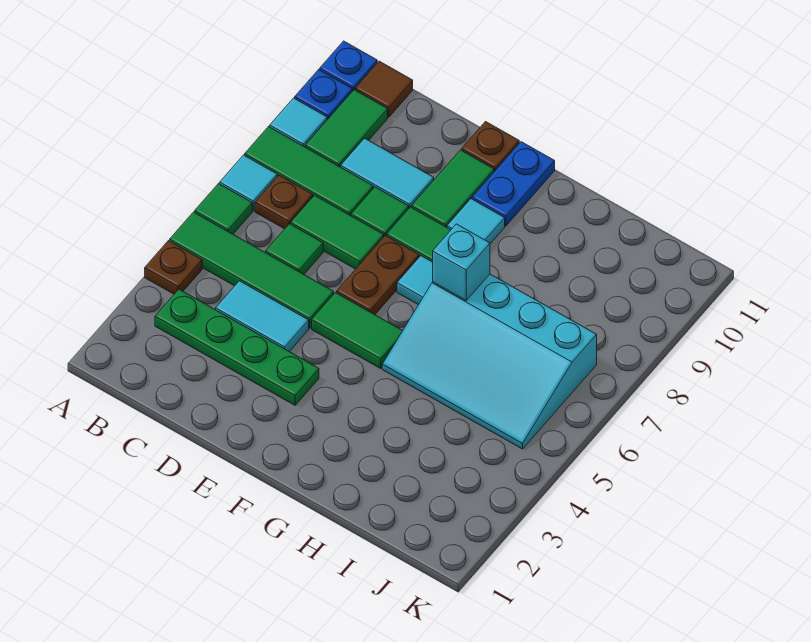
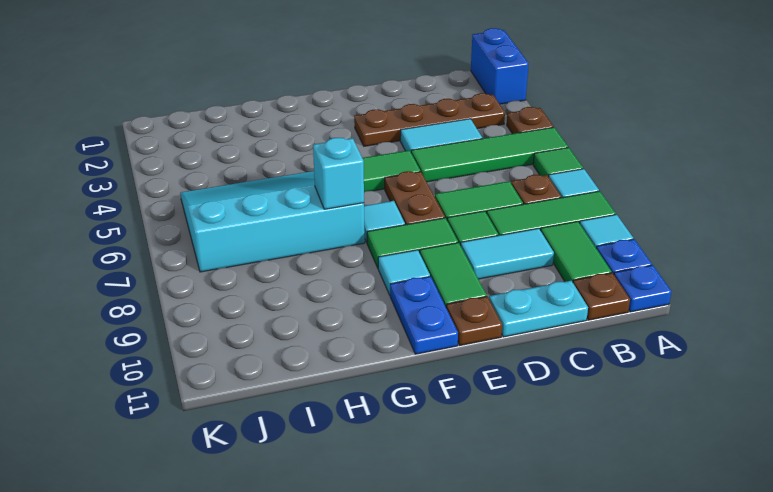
none -> blue brick A1:A2 level 1
green plate B3:E3 level 1 -> brown plate B3:E3 level 1
brown tile B11 level 1 -> brown plate B11 level 1
green tile C6 level 1 -> none
none -> cyan plate C11:D11 level 1

